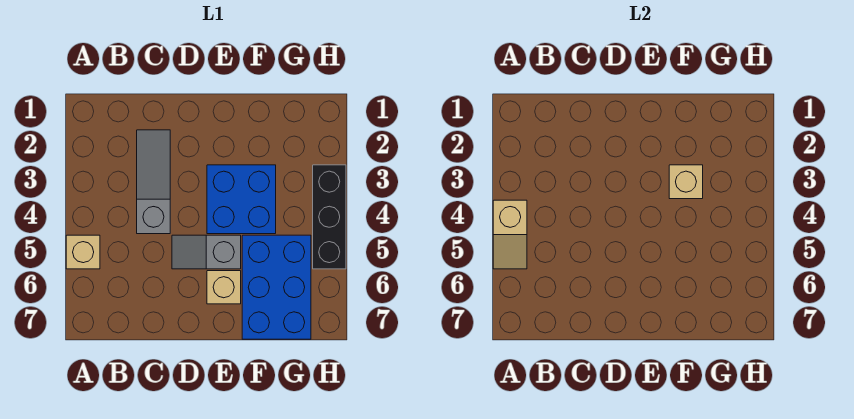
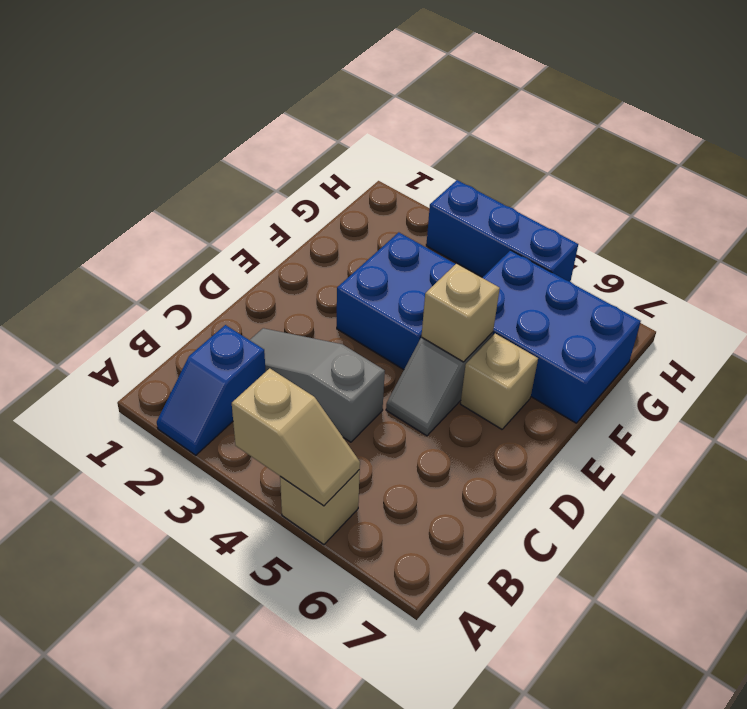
none -> blue slope A2:B2 level 1 top B
tan brick F3 level 2 -> tan brick E5 level 2
black brick H3:H5 level 1 -> blue brick H3:H5 level 1

